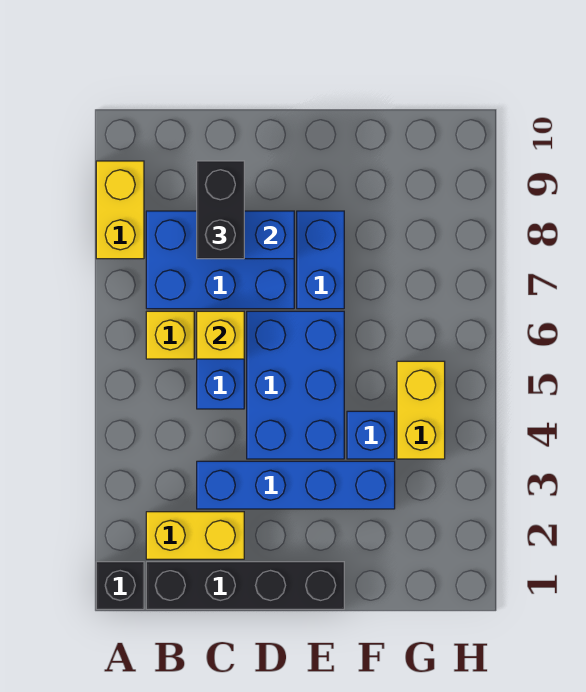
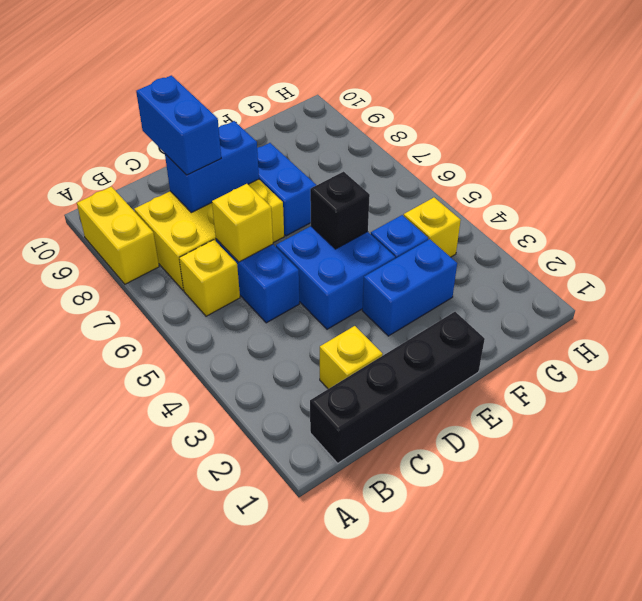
black brick A1 level 1 -> black brick E5 level 2
yellow brick B2:C2 level 1 -> yellow brick C2 level 1
blue brick B7:D8 level 1 -> yellow brick B7:D8 level 1
blue brick C3:F3 level 1 -> blue brick E3:F3 level 1
black brick C8:C9 level 3 -> blue brick C8:C9 level 3
blue brick D4:E6 level 1 -> blue brick D4:E5 level 1
yellow brick G4:G5 level 1 -> yellow brick G4 level 1

